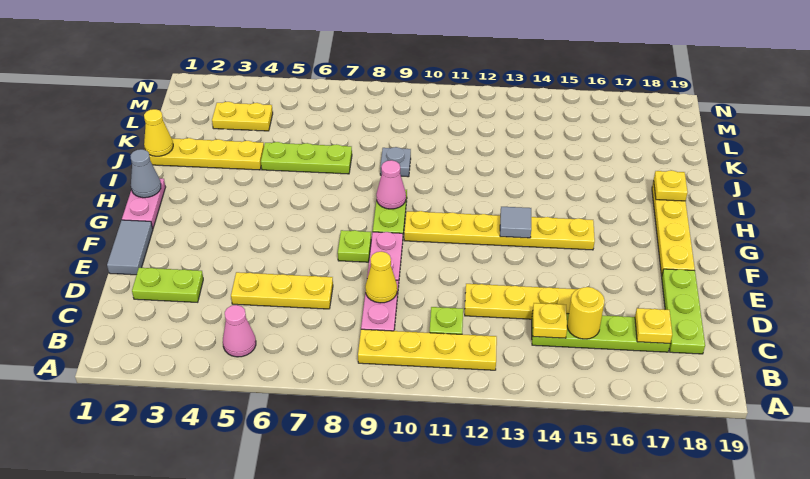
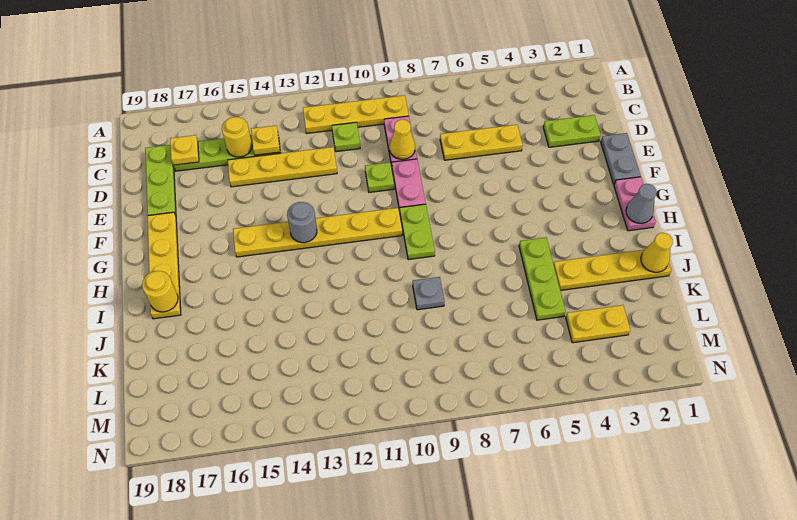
pink cone B5 level 1 -> none
grey tile E1:F1 level 1 -> grey plate E1:F1 level 1
lime plate F8 level 1 -> lime plate E10 level 1
grey tile G13 level 2 -> grey round brick G13 level 2
pink cone H9 level 2 -> none
yellow plate I18 level 2 -> yellow round brick I18 level 2
lime plate J5:J7 level 1 -> lime plate I5:K5 level 1

